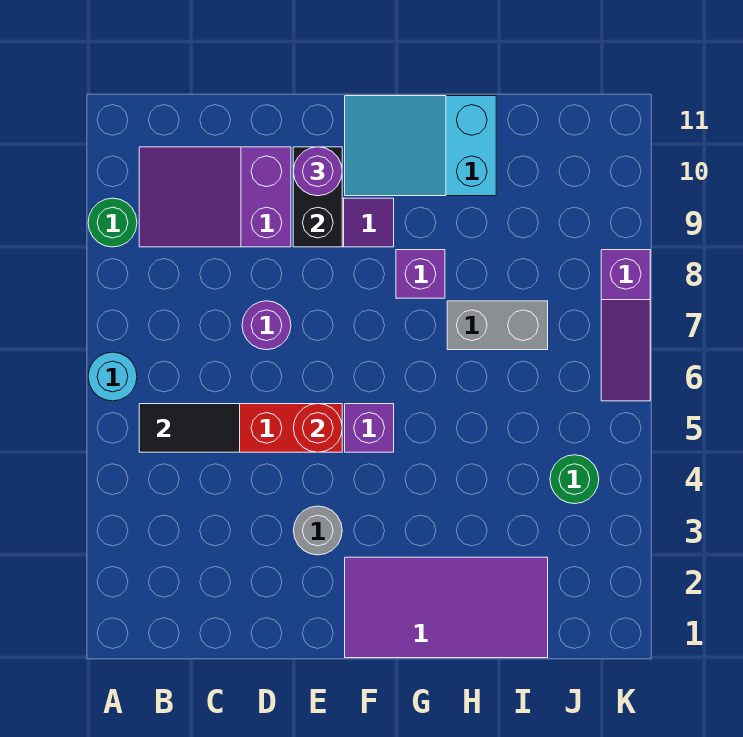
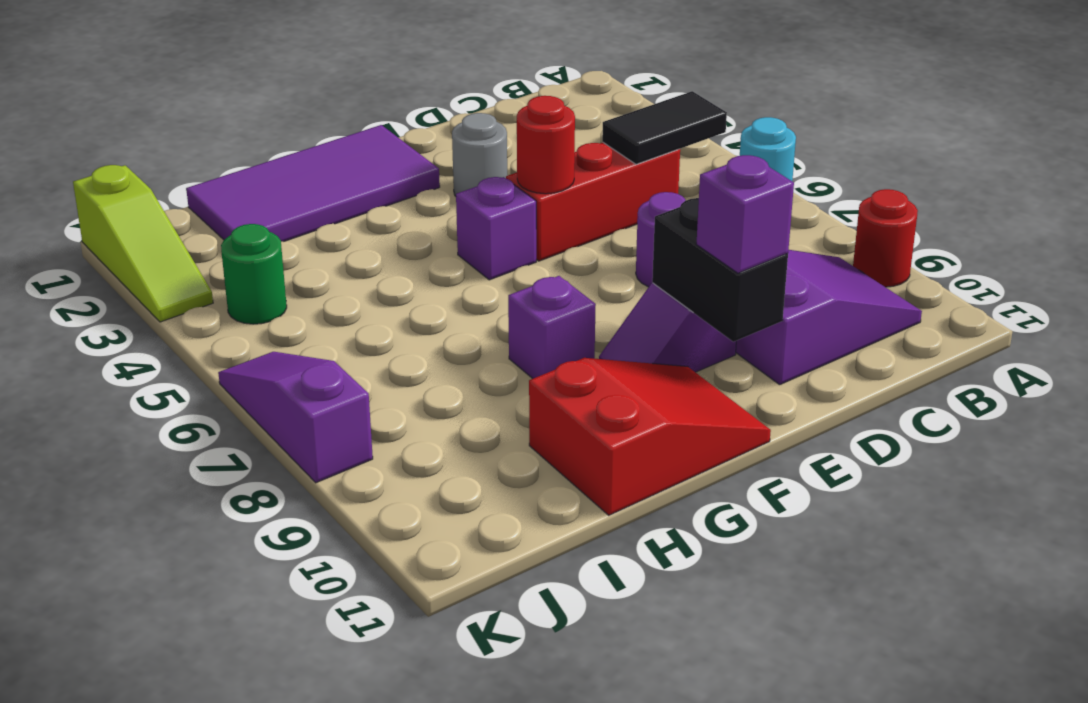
green round brick A9 level 1 -> red round brick A9 level 1
purple round brick E10 level 3 -> purple brick E10 level 3
cyan slope F10:H11 level 1 top H -> red slope F10:H11 level 1 top H
grey brick H7:I7 level 1 -> none
none -> lime slope K1:K3 level 1 top 1

